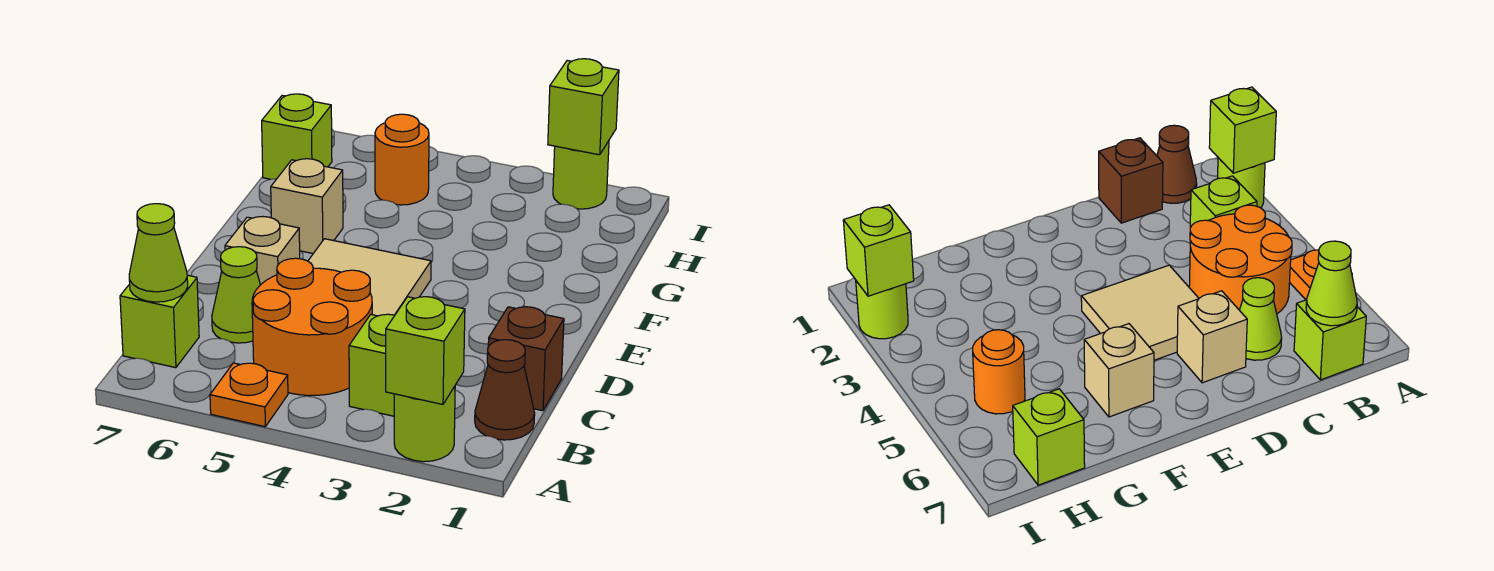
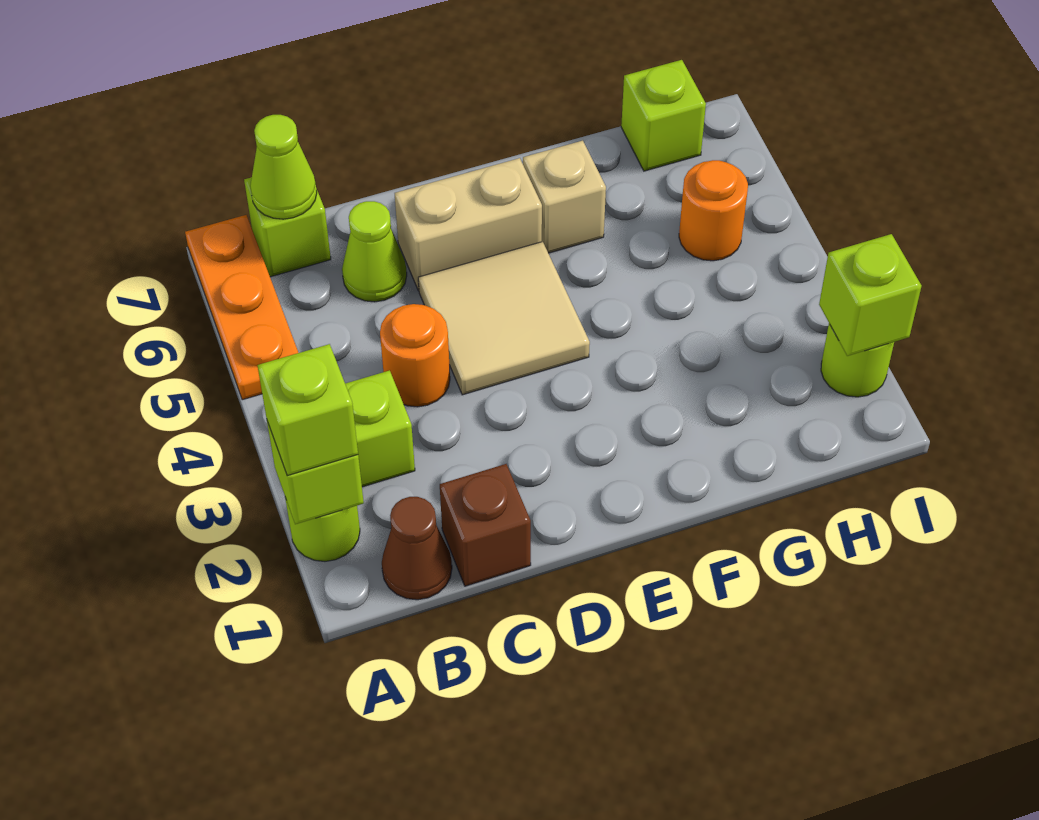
none -> lime brick A2 level 3
orange plate A5 level 1 -> orange plate A5:A7 level 1
orange round brick B4:C5 level 1 -> orange round brick C4 level 1
tan brick D6 level 1 -> tan brick D6:E6 level 1

